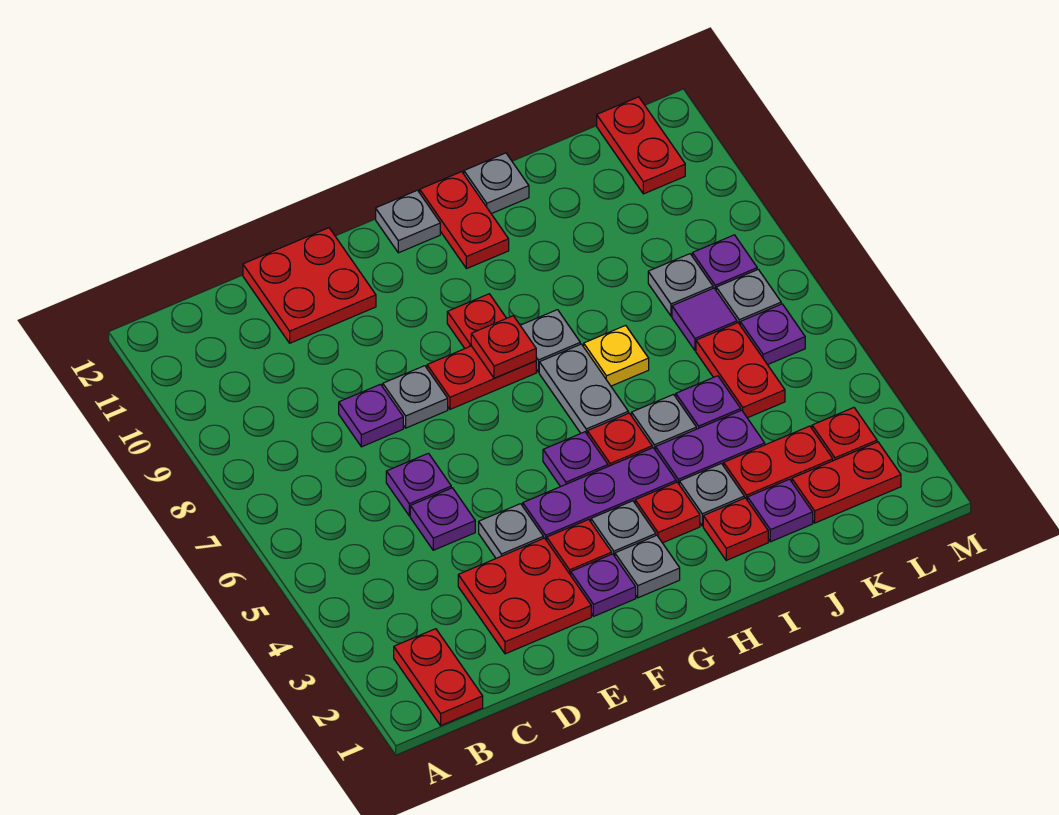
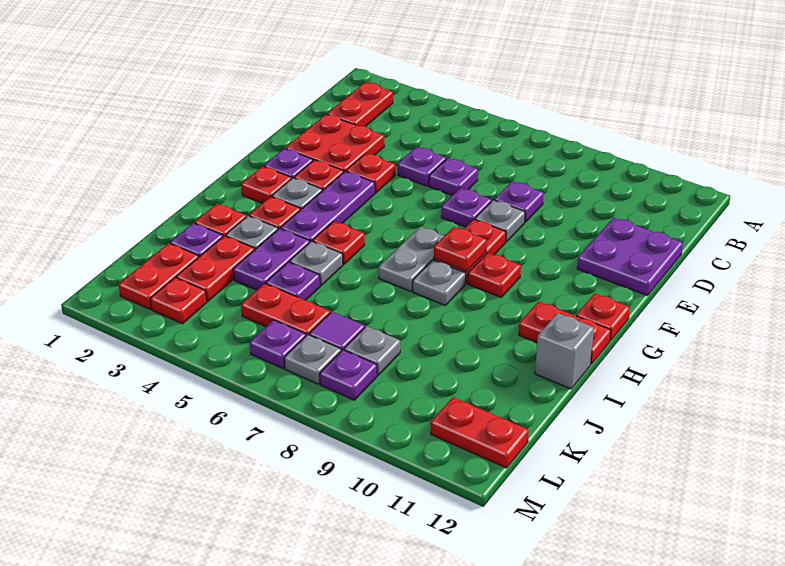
red plate B1:B2 level 1 -> red plate B2:C2 level 1
red plate D11:E12 level 1 -> purple plate D11:E12 level 1
grey plate E4 level 1 -> red plate E4 level 1
grey plate G2 level 1 -> red plate G2 level 1
purple plate G5 level 1 -> purple plate E7 level 1
grey plate G12 level 1 -> red plate G12 level 1
grey plate H6:H7 level 1 -> grey plate G7:H7 level 1
yellow plate I7 level 1 -> none
grey plate I12 level 1 -> grey brick I12 level 1

